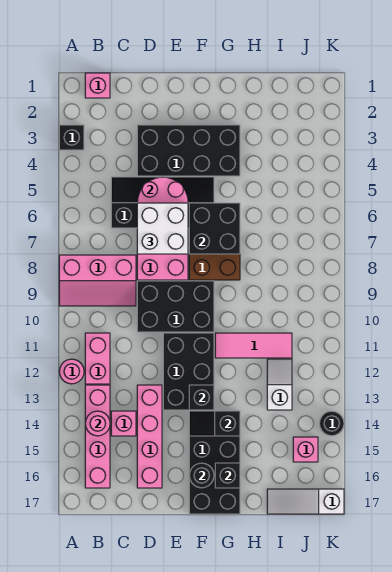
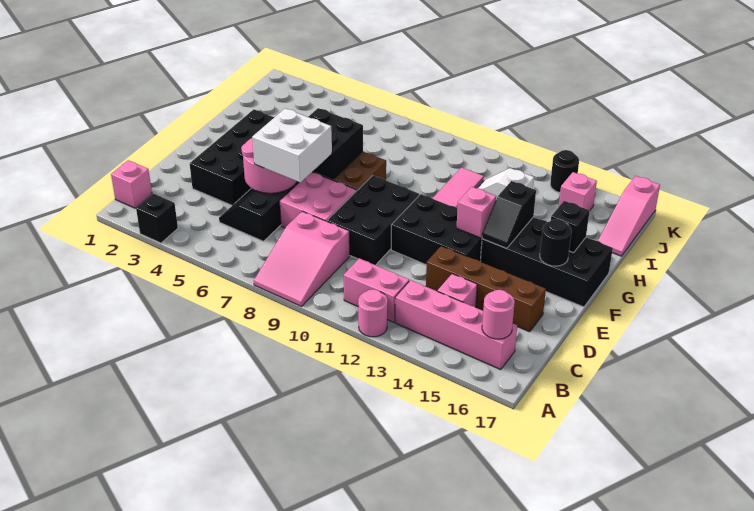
pink slope A8:C9 level 1 top 8 -> pink slope A8:C9 level 1 top C
pink round brick B14 level 2 -> pink round brick B16 level 2
pink brick D13:D16 level 1 -> brown brick D13:D16 level 1
black brick F13 level 2 -> pink brick F13 level 2
white slope I17:K17 level 1 top K -> pink slope I17:K17 level 1 top K

